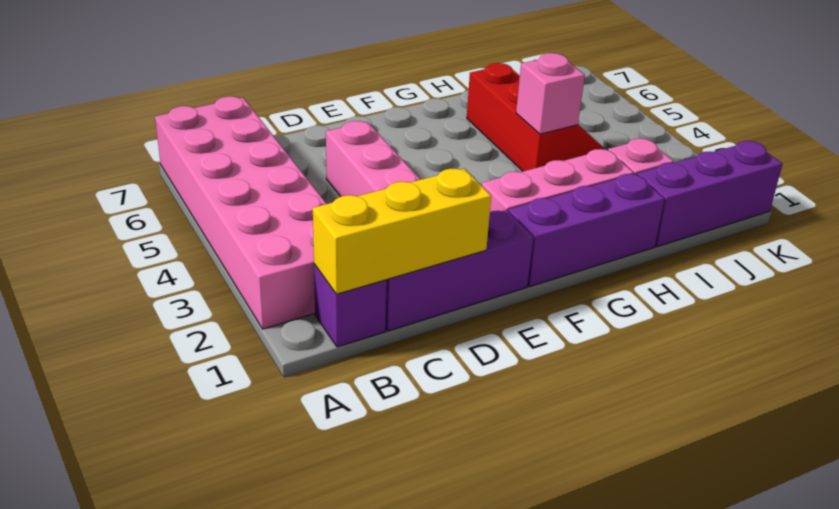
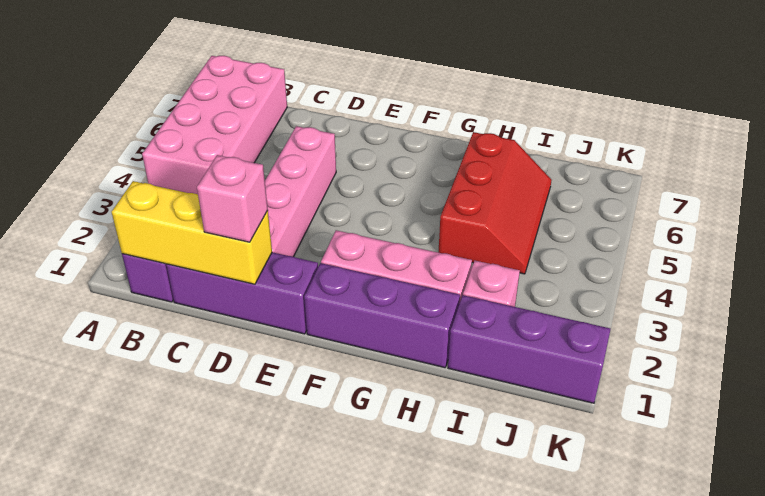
pink brick A2:B7 level 1 -> pink brick A4:B7 level 1
pink brick H4 level 2 -> pink brick D1 level 3

